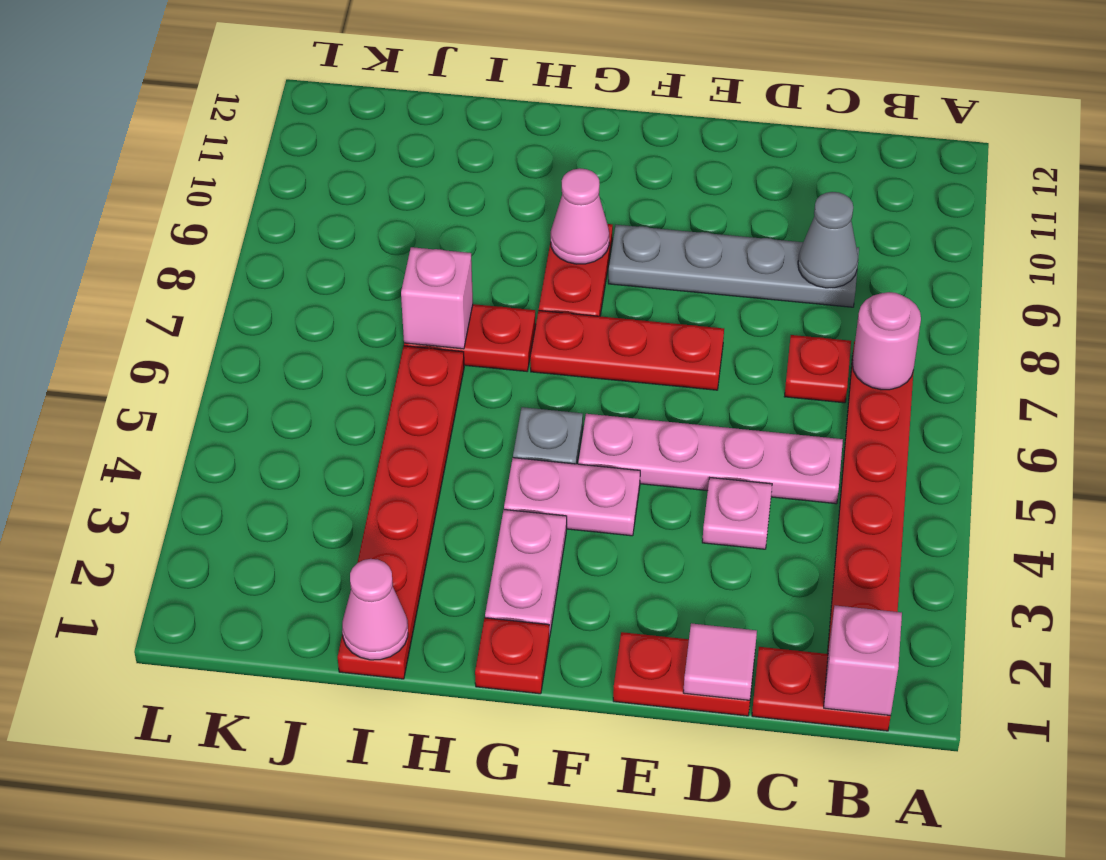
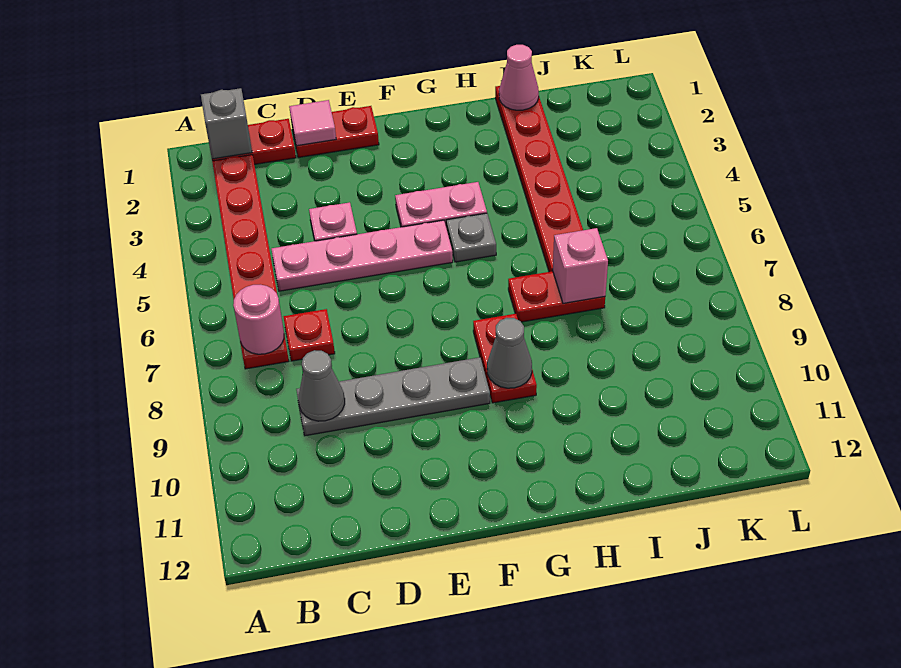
pink brick B1 level 2 -> grey brick B1 level 2
red plate E7:G7 level 1 -> none
red plate G1 level 1 -> none
pink plate G2:G3 level 1 -> none
pink cone G9 level 2 -> grey cone G9 level 2

